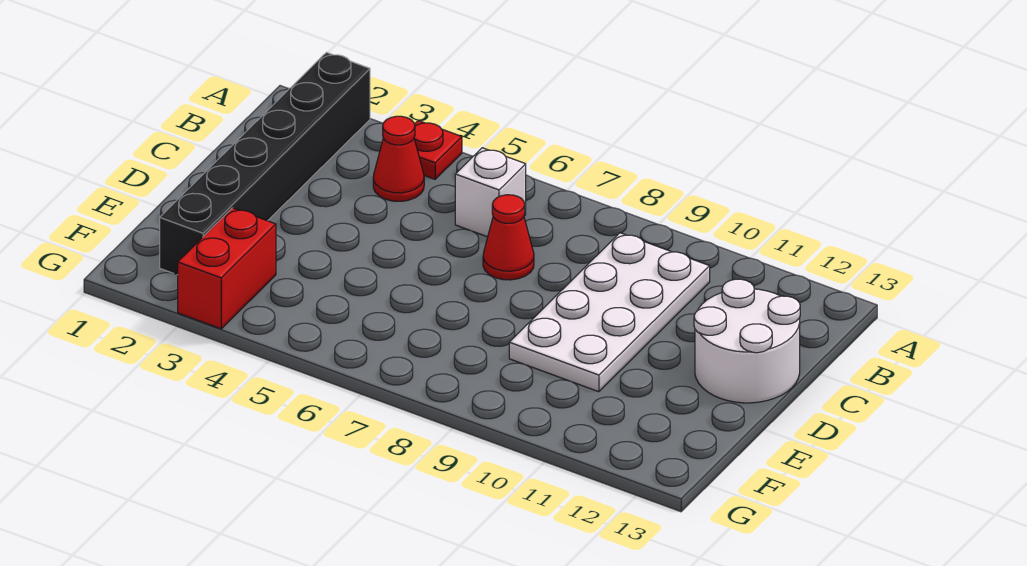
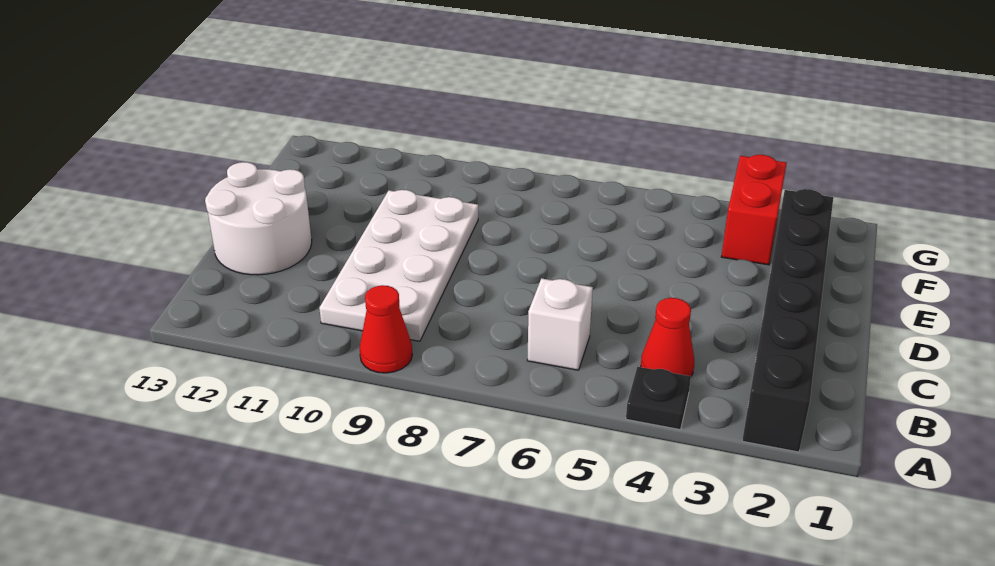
red plate A4 level 1 -> black plate A4 level 1
red cone C7 level 1 -> red cone A9 level 1

